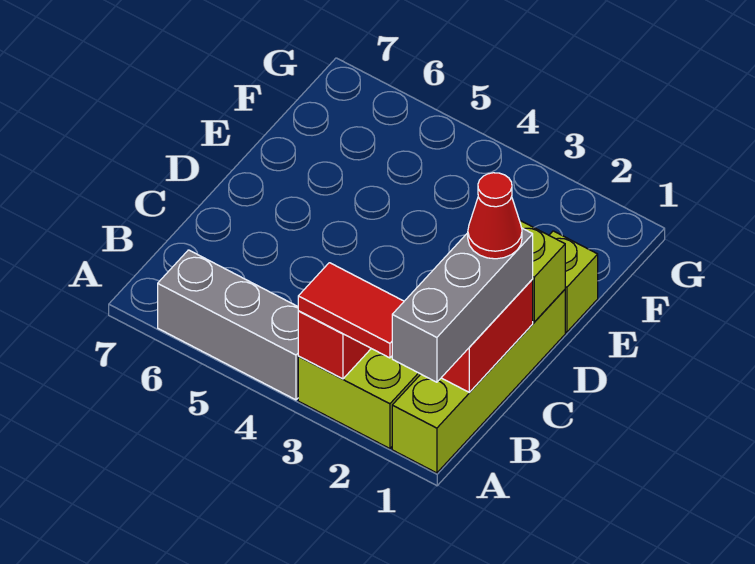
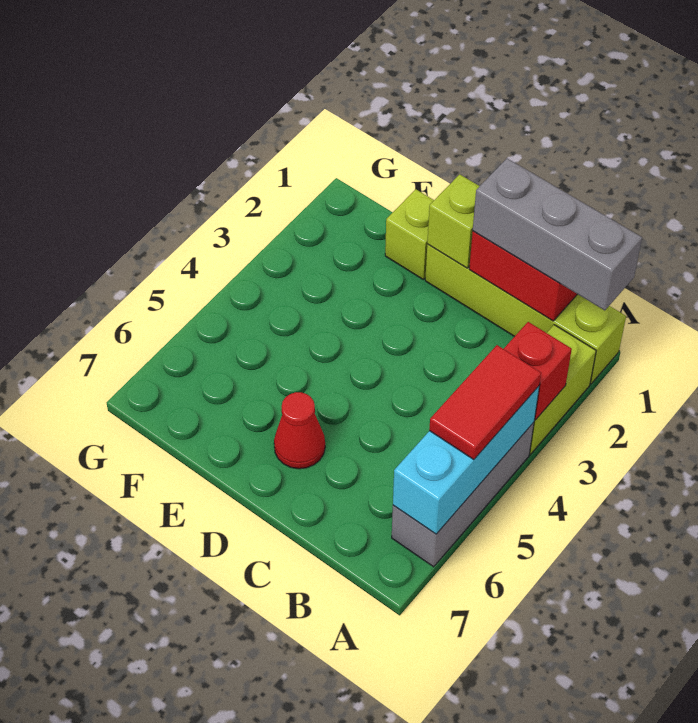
red tile A2:A3 level 3 -> red tile A4:A5 level 3
none -> cyan brick A4:A6 level 2
red cone C1 level 4 -> red cone D6 level 1

